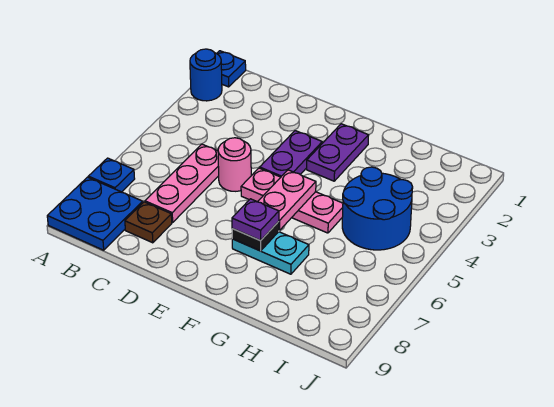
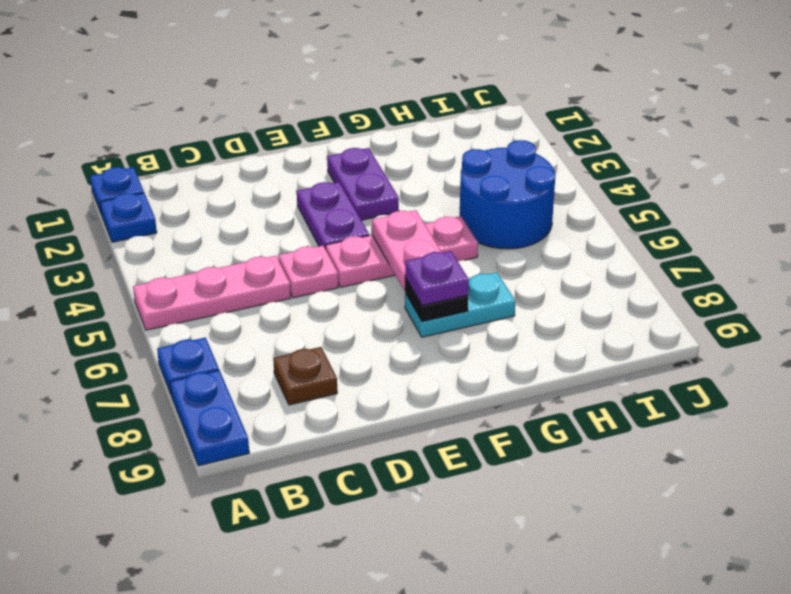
blue round brick A2 level 1 -> blue plate A2 level 1
blue plate A8:B9 level 1 -> blue plate A8:A9 level 1
pink plate C5:C7 level 1 -> pink plate A5:C5 level 1
pink round brick D5 level 1 -> pink plate D5 level 1

